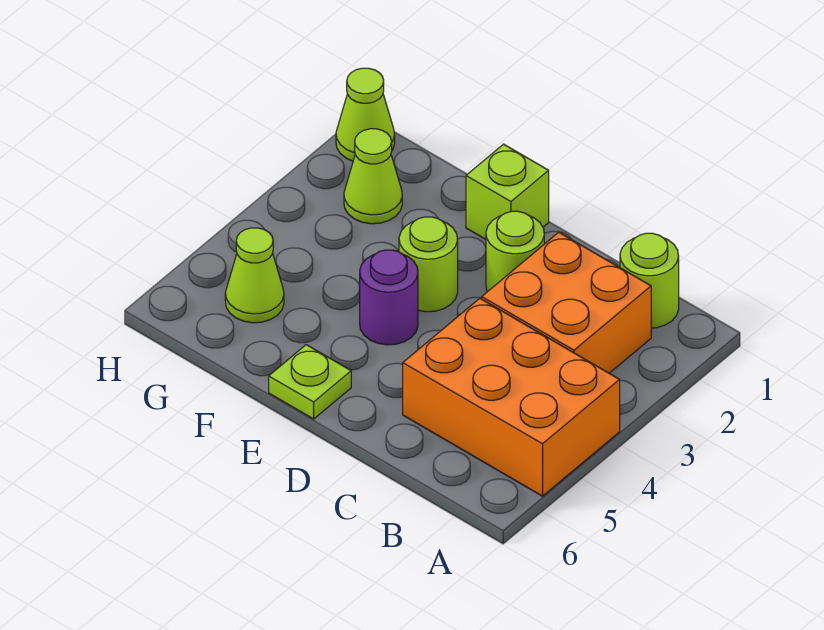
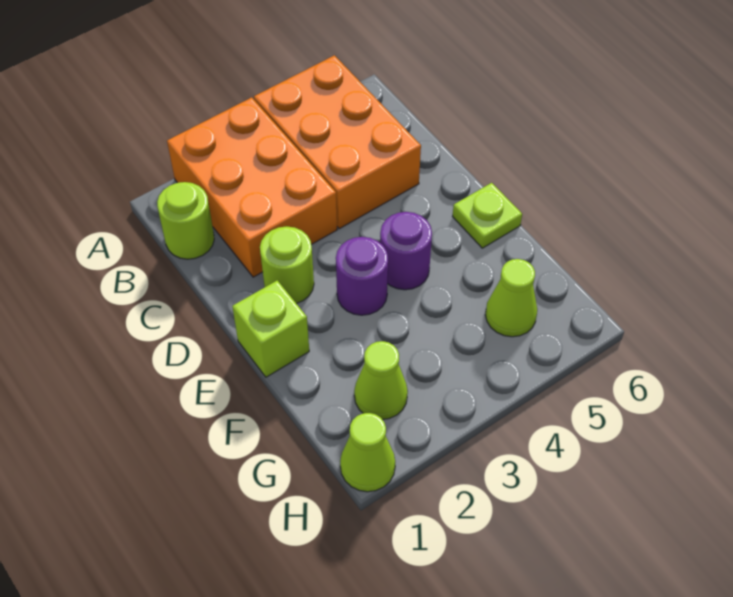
orange brick B2:C3 level 1 -> orange brick A2:C3 level 1
lime round brick E3 level 1 -> purple round brick E3 level 1

